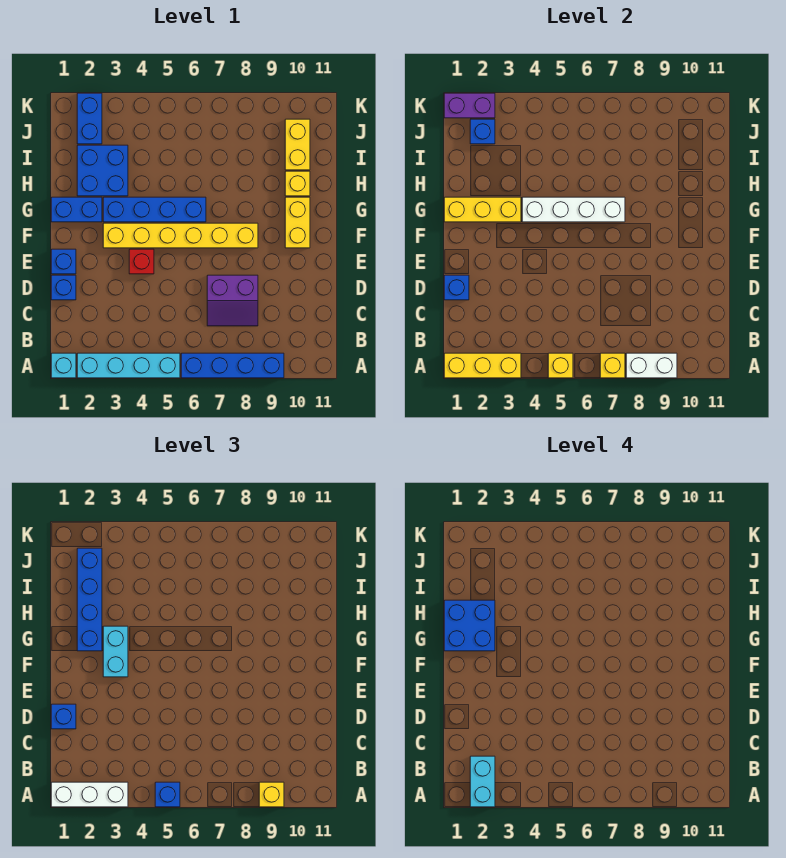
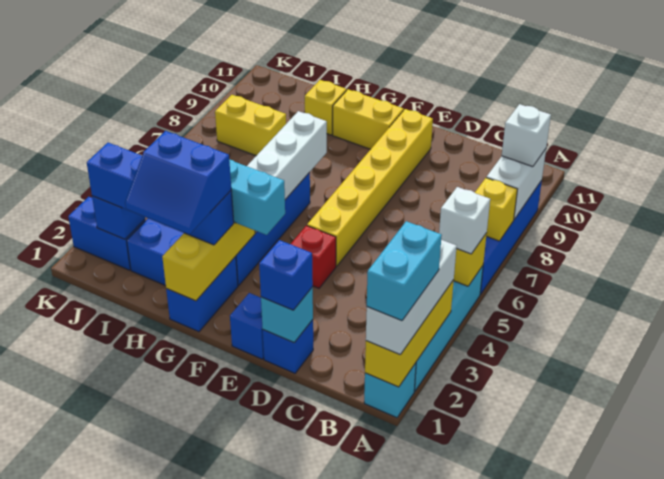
cyan brick A2:B2 level 4 -> cyan brick A1:A2 level 4
blue brick A5 level 3 -> white brick A5 level 3
yellow brick A9 level 3 -> white brick A9 level 3
purple slope C7:D8 level 1 top D -> none
blue brick D1 level 2 -> cyan brick D1 level 2
yellow brick F3:F8 level 1 -> yellow brick E5:E10 level 1
blue brick G1:H2 level 4 -> blue slope G1:H2 level 4 top 2
yellow brick I10:J10 level 1 -> yellow brick I8:J8 level 1
purple brick K1:K2 level 2 -> none

